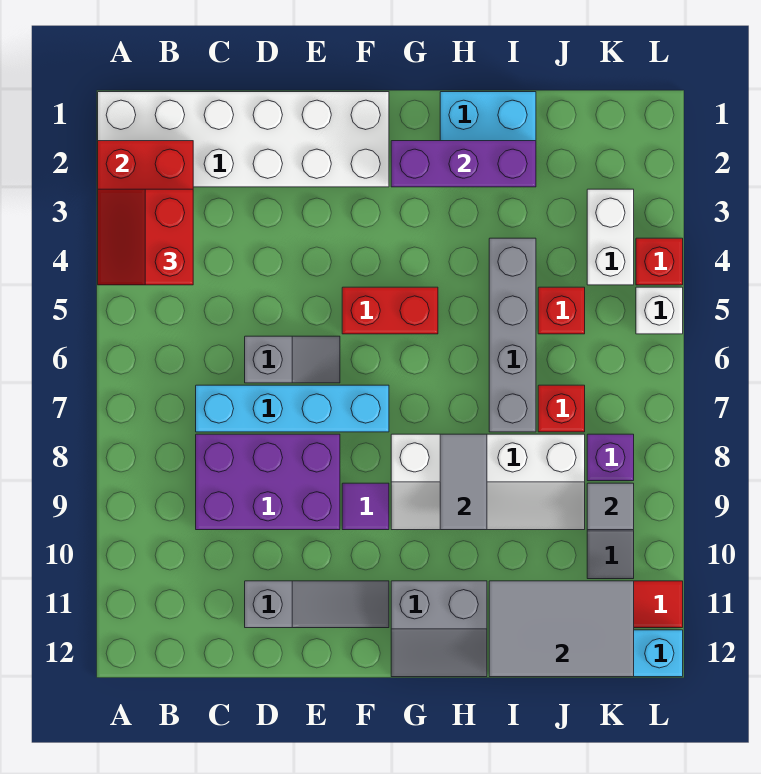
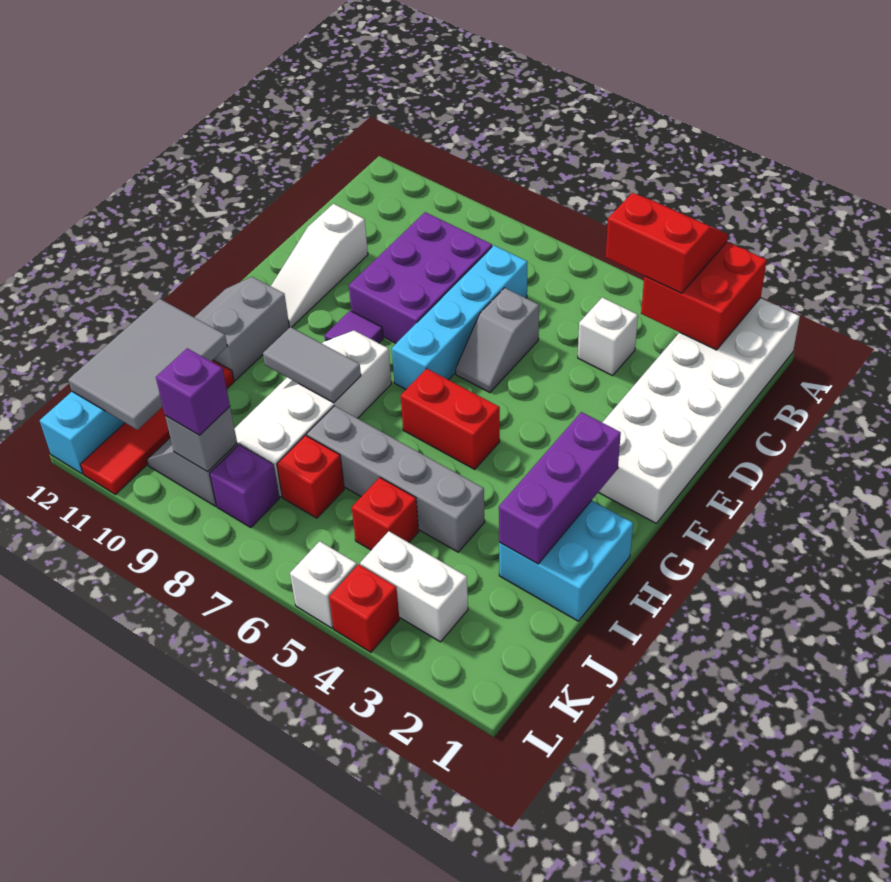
none -> white brick C4 level 1
grey slope D11:F11 level 1 top D -> white slope D11:F11 level 1 top D
red brick F5:G5 level 1 -> red brick G5:G6 level 1
grey tile K9 level 2 -> grey brick K9 level 2
none -> purple brick K9 level 3

